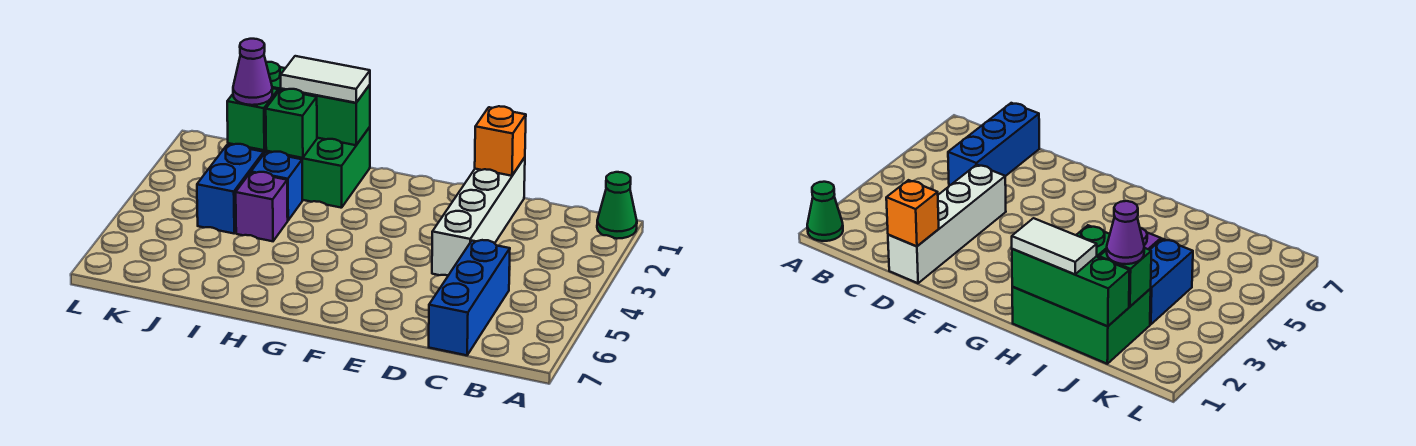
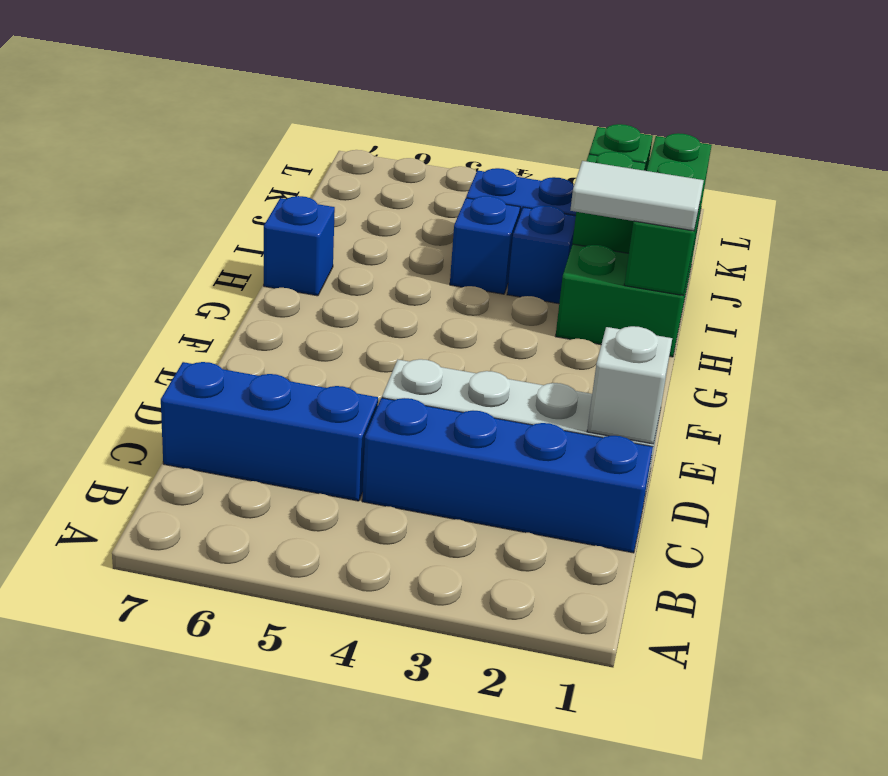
green cone A1 level 1 -> none
none -> blue brick C1:C4 level 1
orange brick D1 level 2 -> white brick D1 level 2
white tile H1:I1 level 3 -> white tile H1:H2 level 3
none -> blue brick H7 level 1
purple brick I4 level 1 -> blue brick I4 level 1
purple cone J2 level 3 -> none

